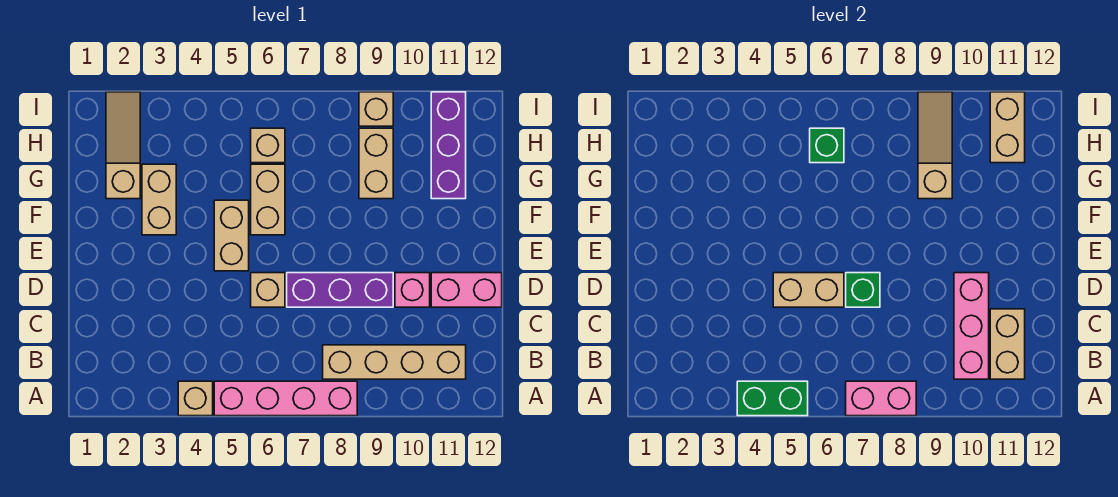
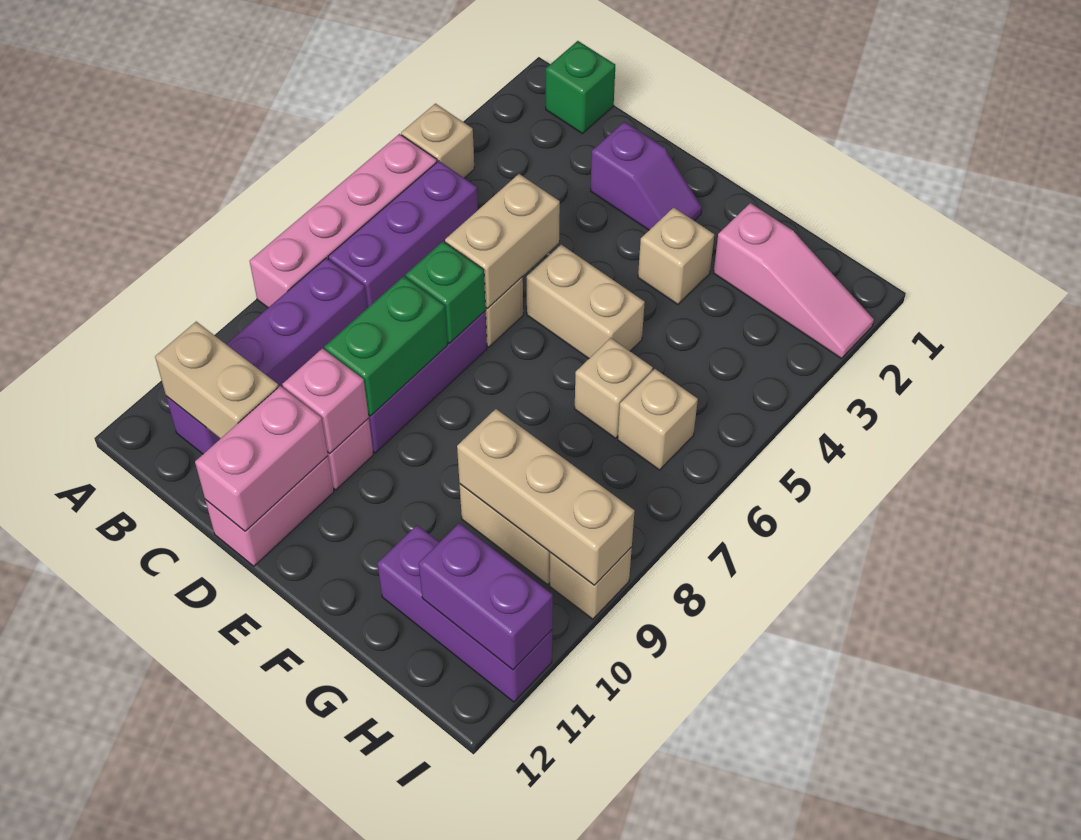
green brick A4:A5 level 2 -> green brick D8:D9 level 2
pink brick A7:A8 level 2 -> pink brick D11:D12 level 2
none -> purple brick B5:B7 level 1
tan brick B8:B11 level 1 -> purple brick B8:B11 level 1
pink brick B10:D10 level 2 -> pink brick D10 level 2
none -> purple slope D2:E2 level 1 top D
tan brick F3:G3 level 1 -> tan brick F3 level 1
tan brick F6:G6 level 1 -> tan brick G6 level 1
tan slope G2:I2 level 1 top G -> pink slope G2:I2 level 1 top G
tan slope G9:I9 level 2 top G -> tan brick G9:I9 level 2
green brick H6 level 2 -> green brick B1 level 1
tan brick H11:I11 level 2 -> purple brick H11:I11 level 2

